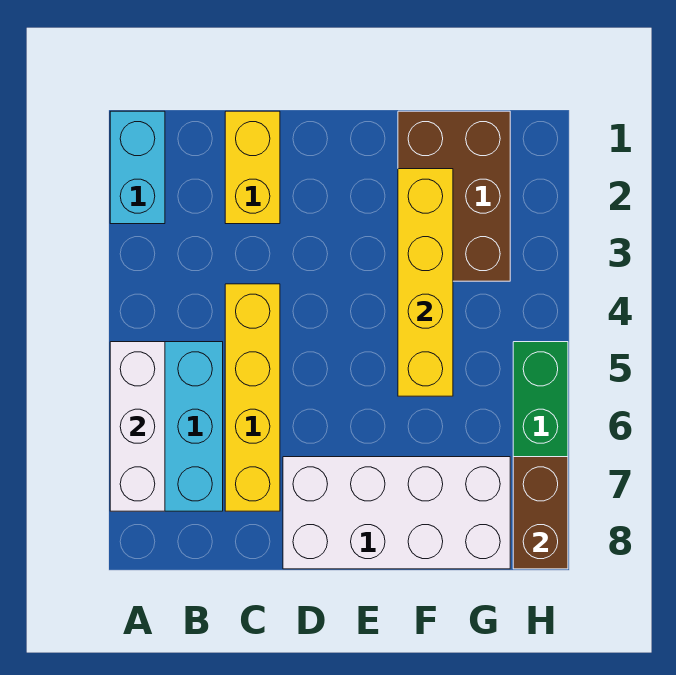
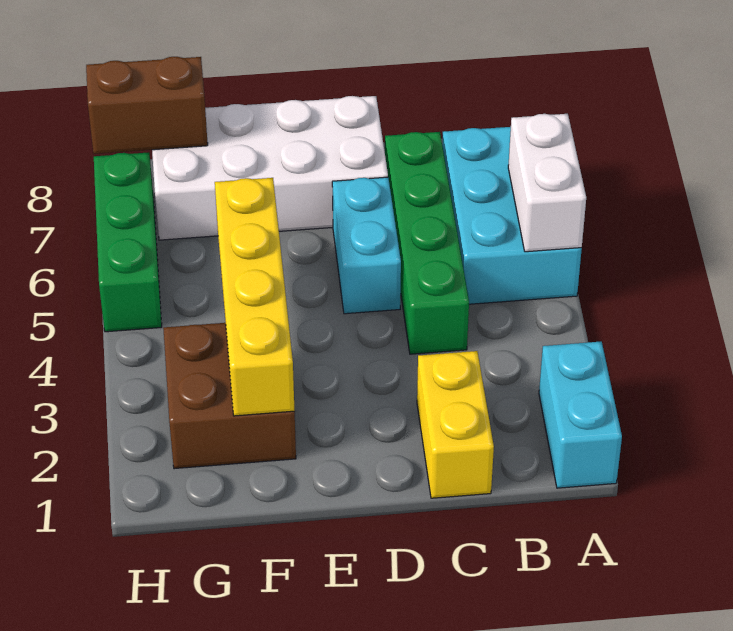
white brick A5:A7 level 2 -> white brick A5:A6 level 2
yellow brick C4:C7 level 1 -> green brick C4:C7 level 1
none -> cyan brick D5:D6 level 1
brown brick F1:G3 level 1 -> brown brick F2:G3 level 1
brown brick H7:H8 level 2 -> brown brick G8:H8 level 2

